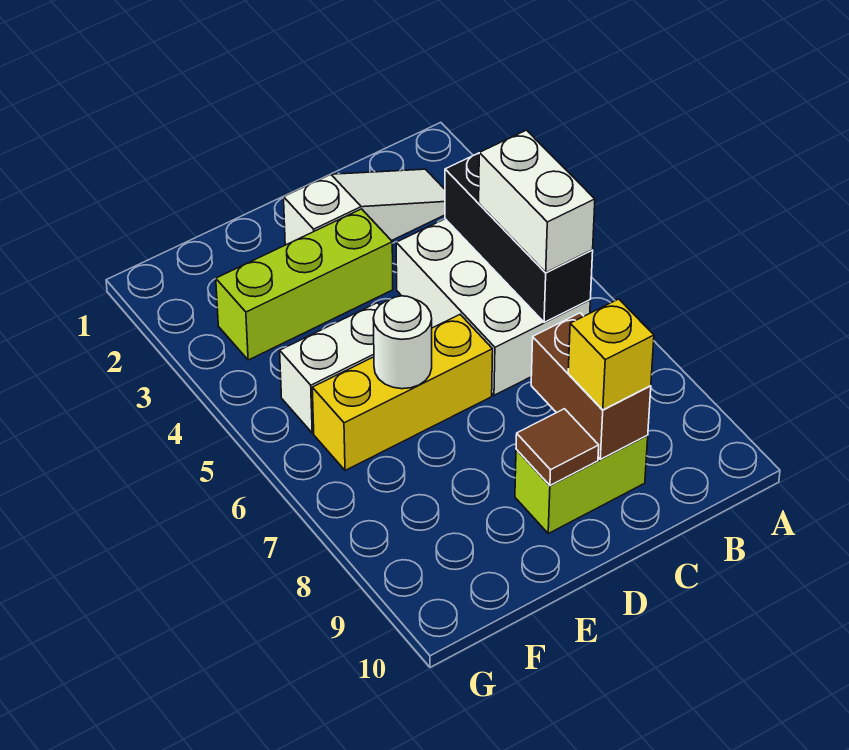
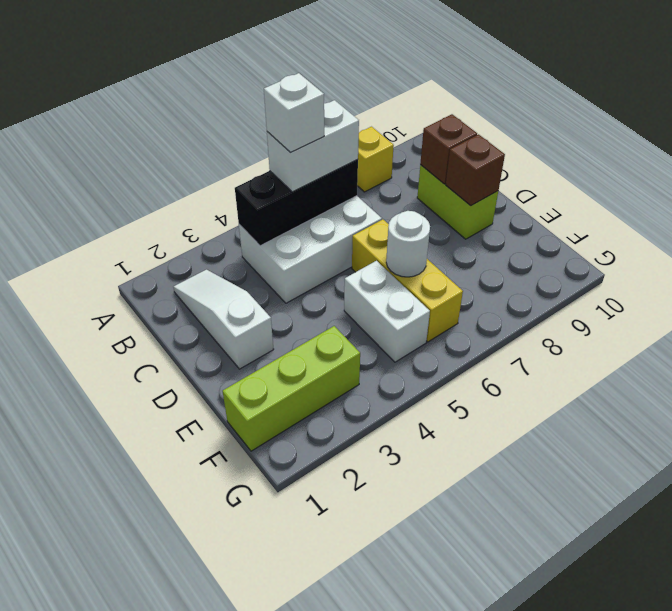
none -> white brick B5 level 4
brown brick C8:C9 level 2 -> brown brick C9 level 2
yellow brick C9 level 3 -> yellow brick A8 level 1
lime brick D3:F3 level 1 -> lime brick F1:F3 level 1
brown tile D9 level 2 -> brown brick D9 level 2

